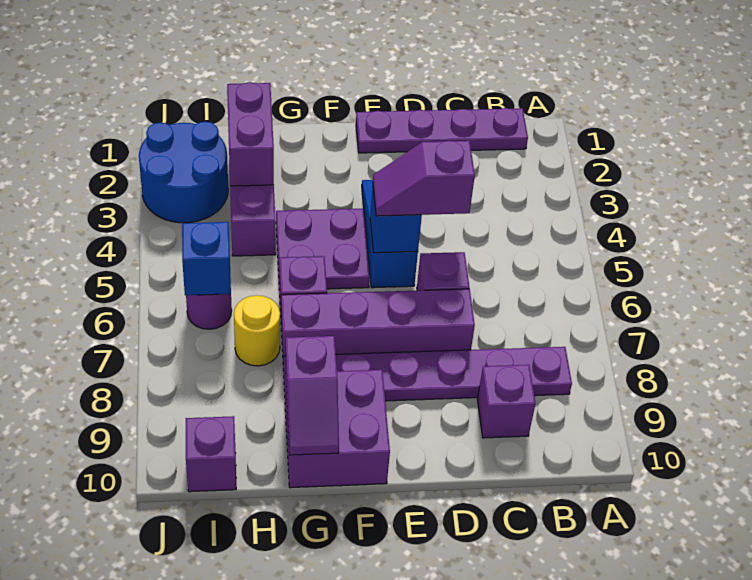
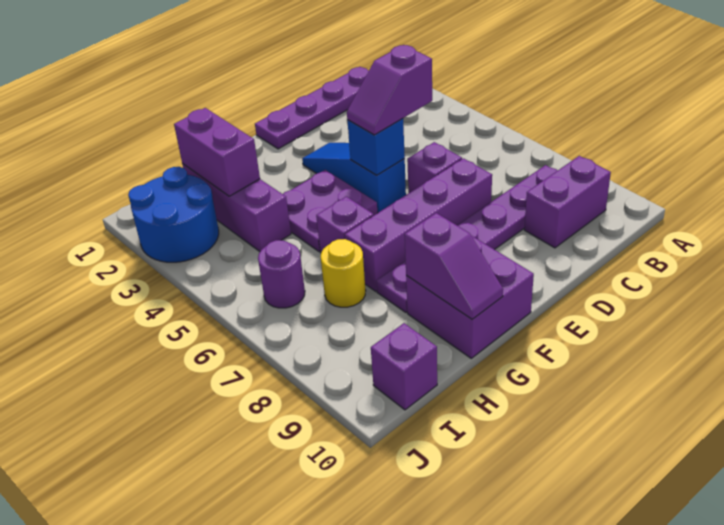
purple brick C9 level 1 -> purple brick B9:C9 level 1
blue brick I6 level 2 -> none

